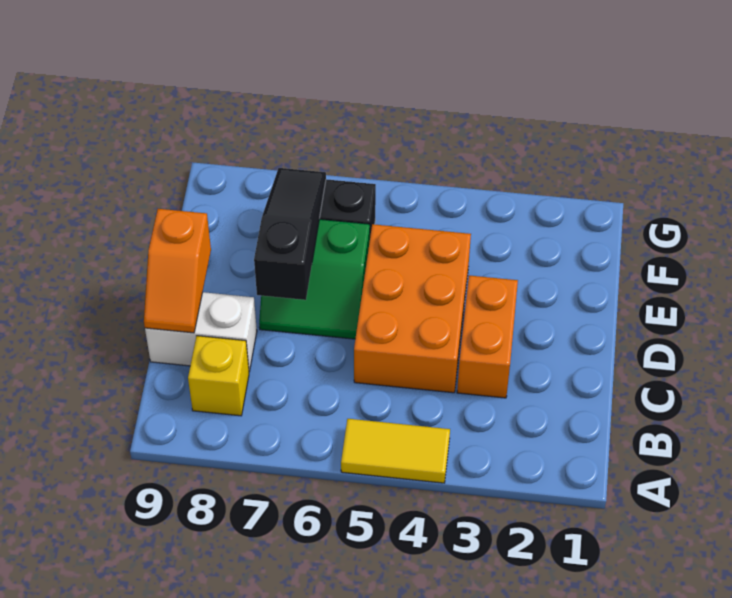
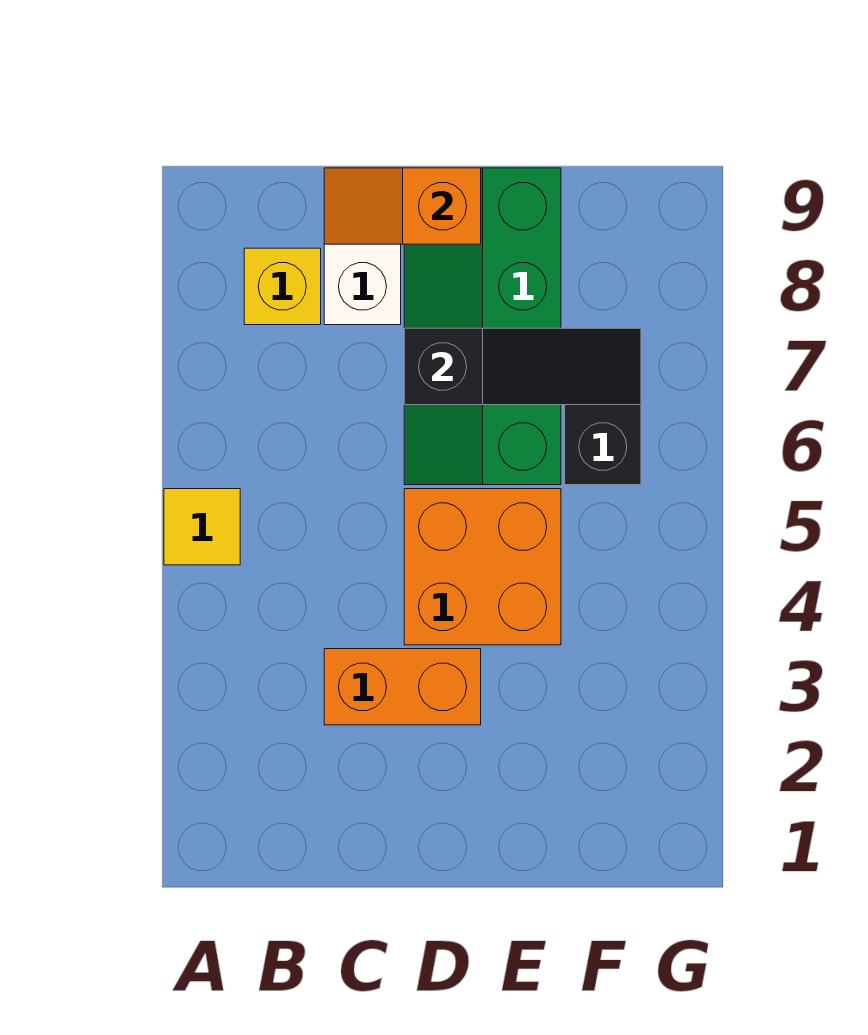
yellow tile A4:A5 level 1 -> yellow tile A5 level 1
orange brick C4:E5 level 1 -> orange brick D4:E5 level 1
green slope D6:E7 level 1 top E -> green slope D6:E9 level 1 top E

